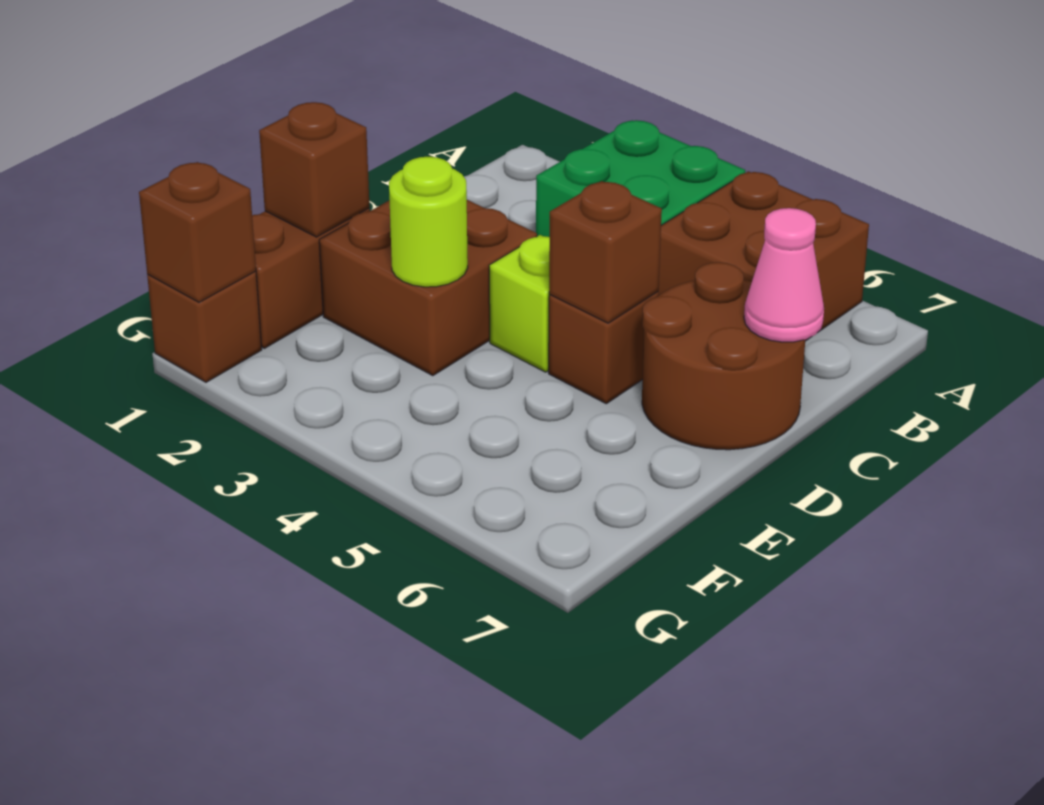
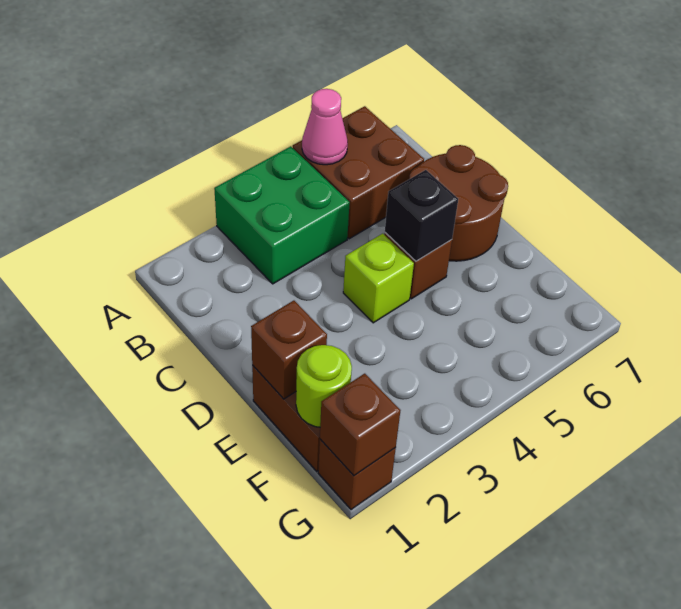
pink cone C7 level 2 -> pink cone A5 level 2
brown brick D2:E3 level 1 -> none
brown brick D5 level 2 -> black brick D5 level 2
lime round brick E3 level 2 -> lime round brick F1 level 2

